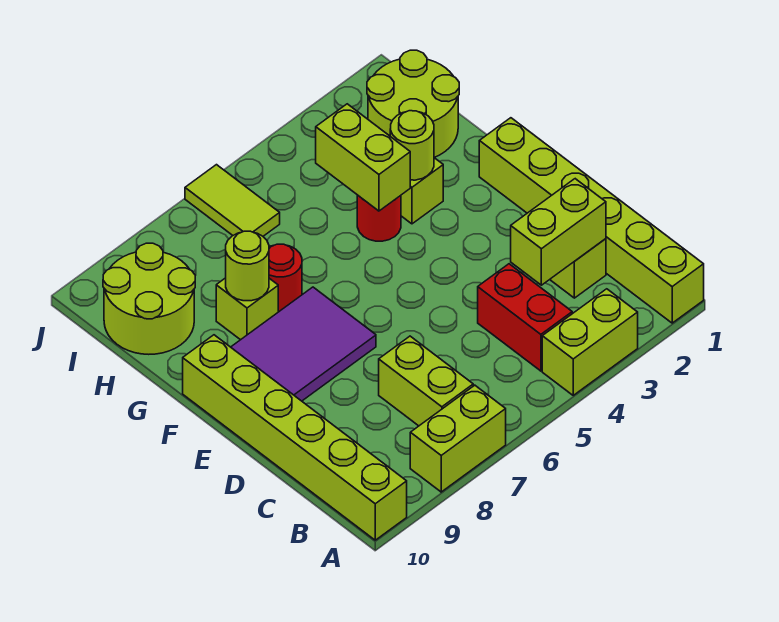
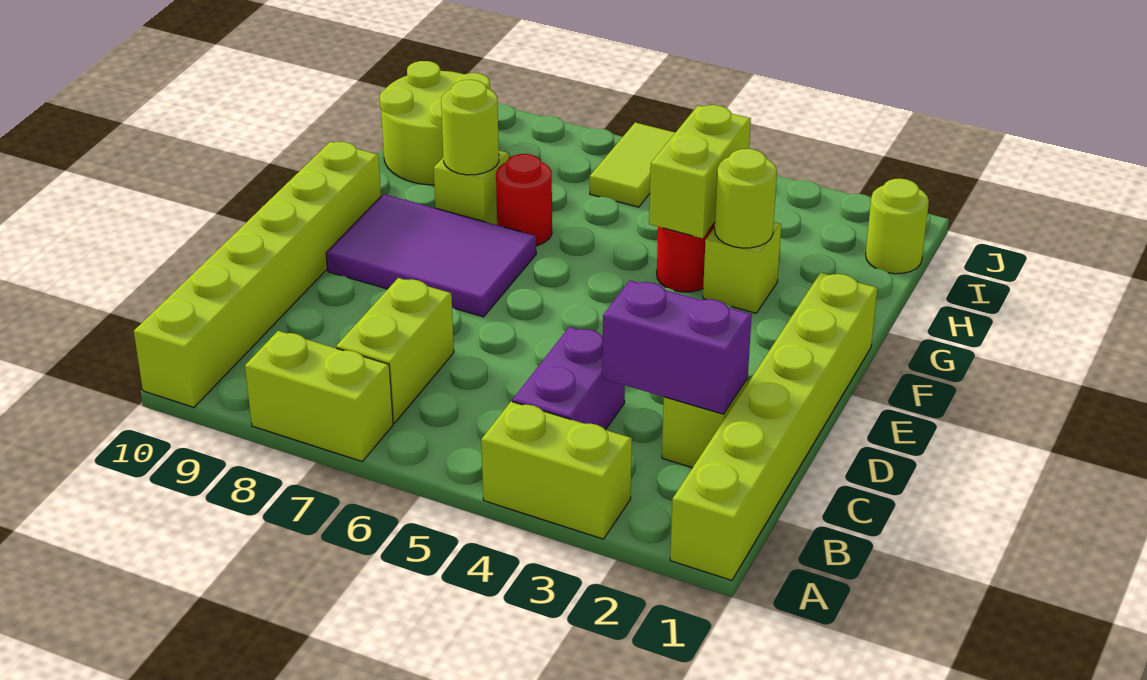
red brick B4:C4 level 1 -> purple brick B4:C4 level 1
lime brick C2:C3 level 2 -> purple brick C2:C3 level 2
lime round brick H1:I2 level 1 -> lime round brick I1 level 1

